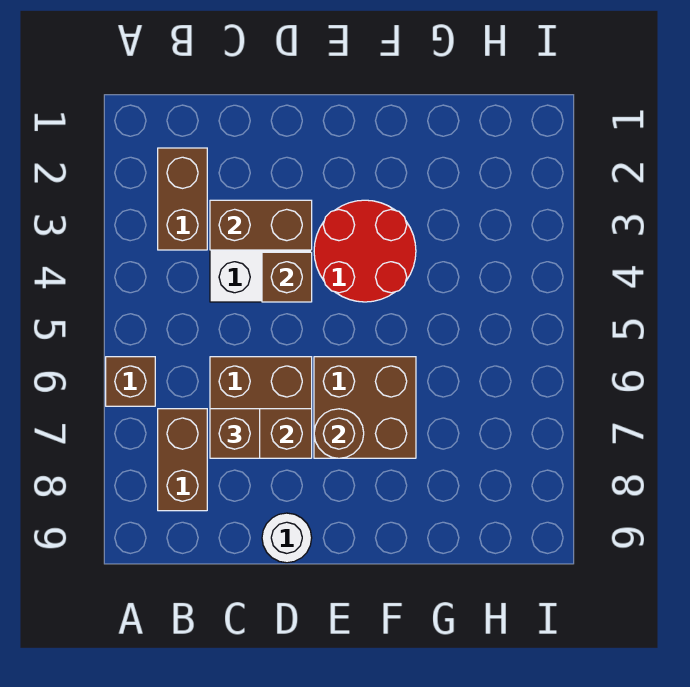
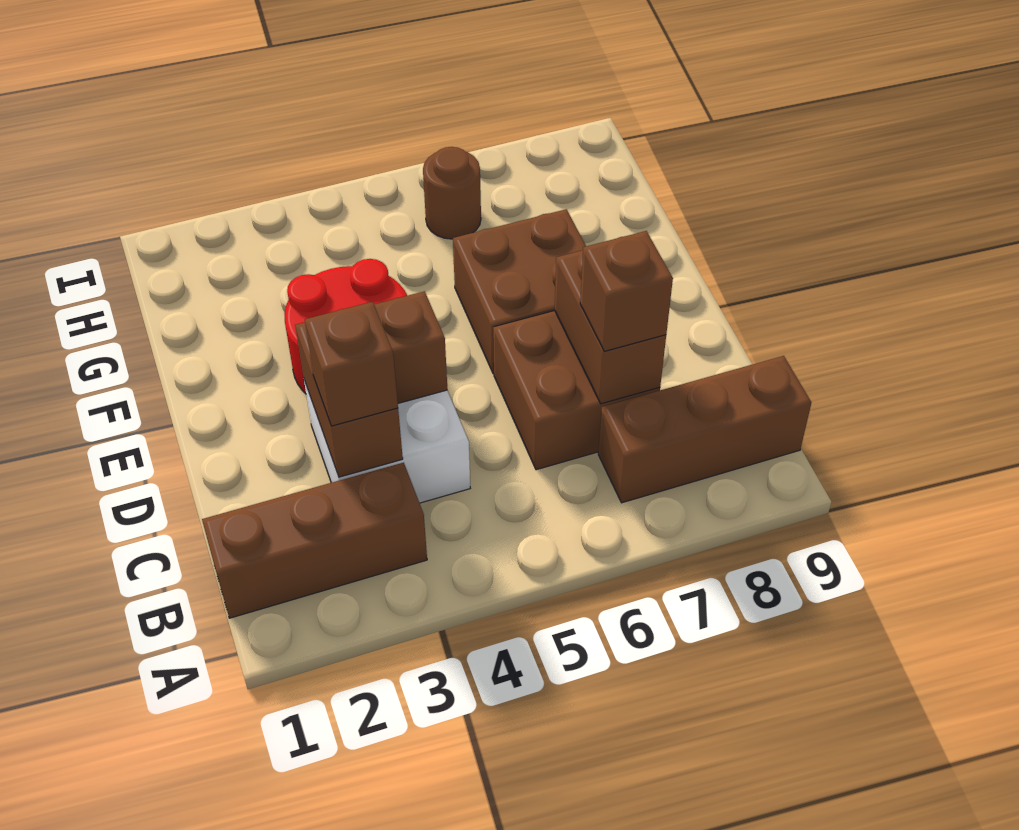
brown brick A6 level 1 -> brown brick C3 level 3
brown brick B2:B3 level 1 -> brown brick B1:B3 level 1
brown brick B7:B8 level 1 -> brown brick B7:B9 level 1
white round brick D9 level 1 -> none
brown round brick E7 level 2 -> brown round brick H6 level 1

